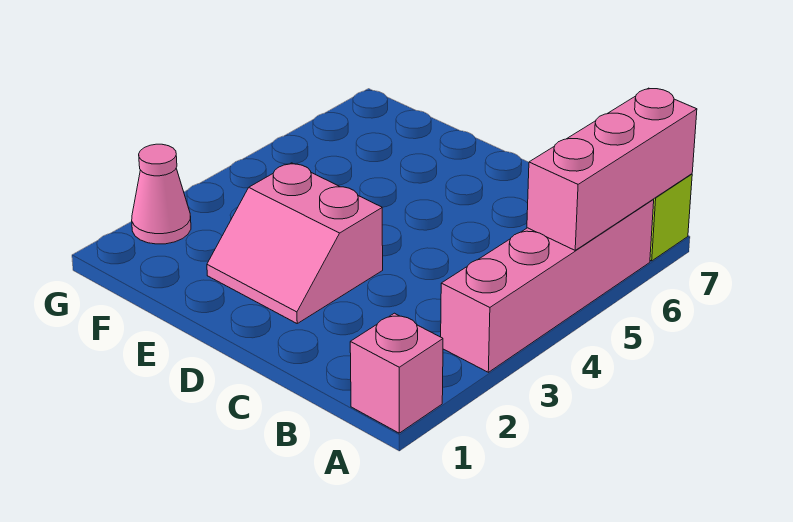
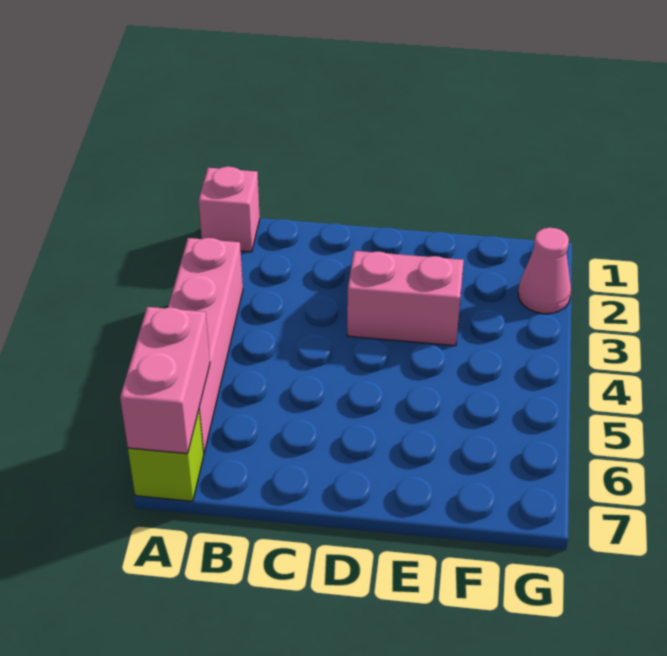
pink brick A5:A7 level 2 -> pink brick A6:A7 level 2

